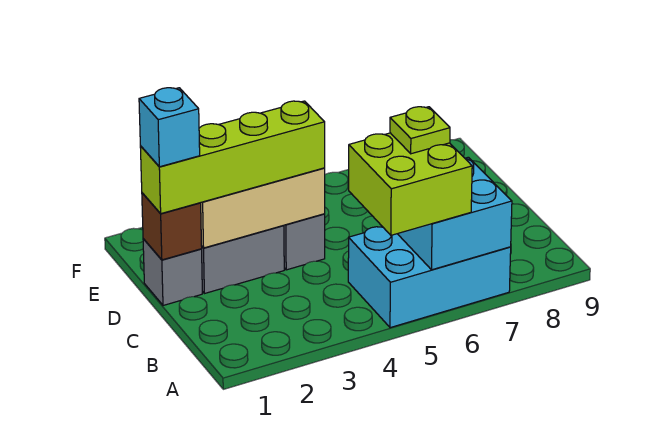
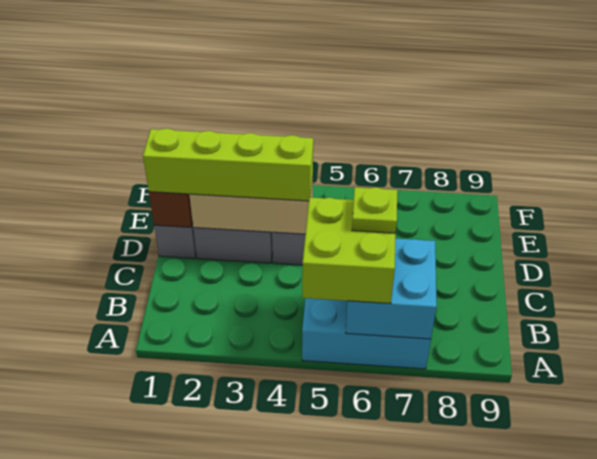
cyan brick D1 level 4 -> none

